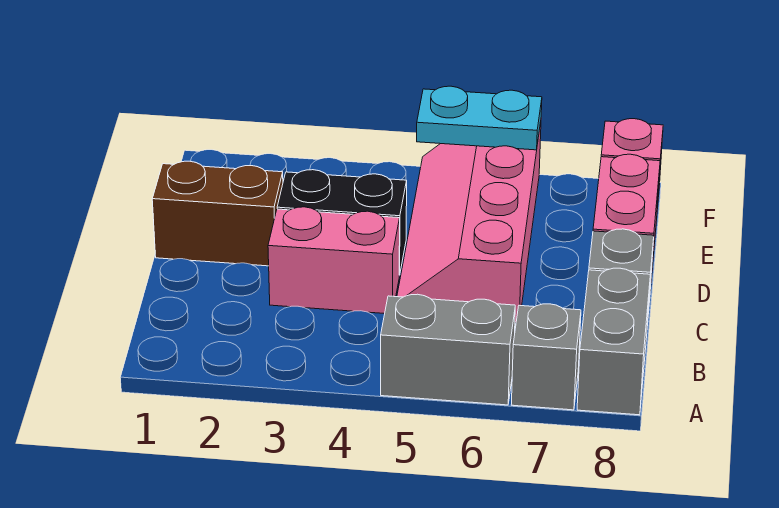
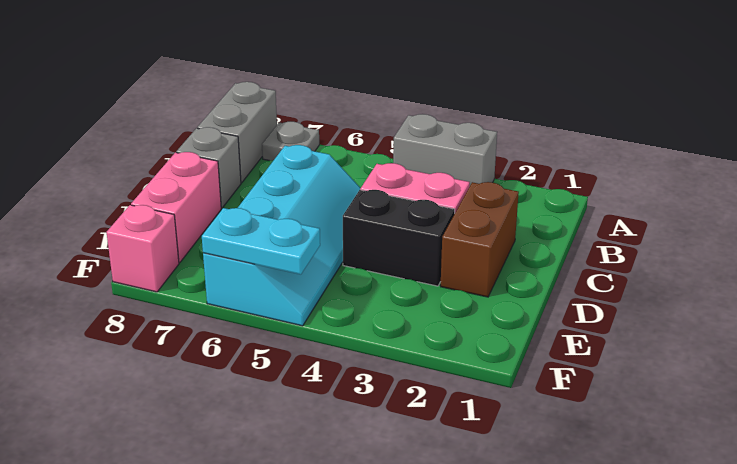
grey brick A5:A6 level 1 -> grey brick A3:A4 level 1
grey brick A7 level 1 -> grey plate A7 level 1
pink slope C5:F6 level 1 top 6 -> cyan slope C5:F6 level 1 top 6
brown brick D1:D2 level 1 -> brown brick C2:D2 level 1

